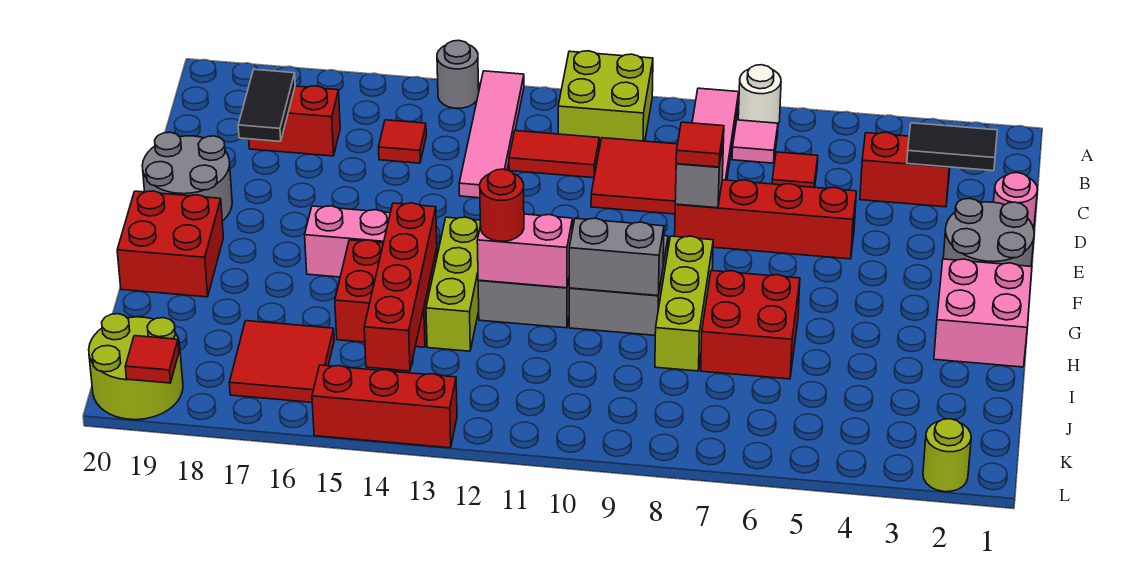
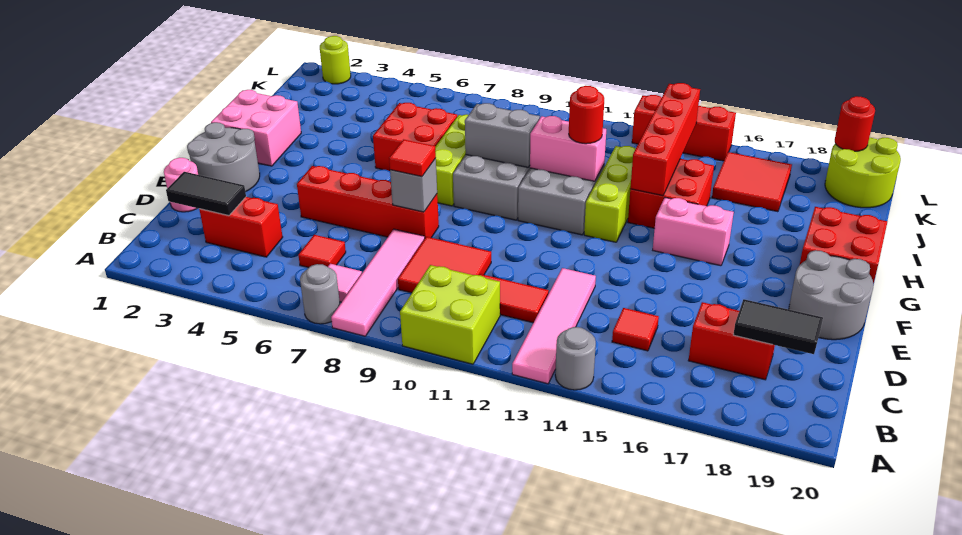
white round brick A7 level 1 -> grey round brick A7 level 1
black tile C18:D18 level 2 -> black tile C18:C19 level 2
red tile L19 level 2 -> red round brick L19 level 2

